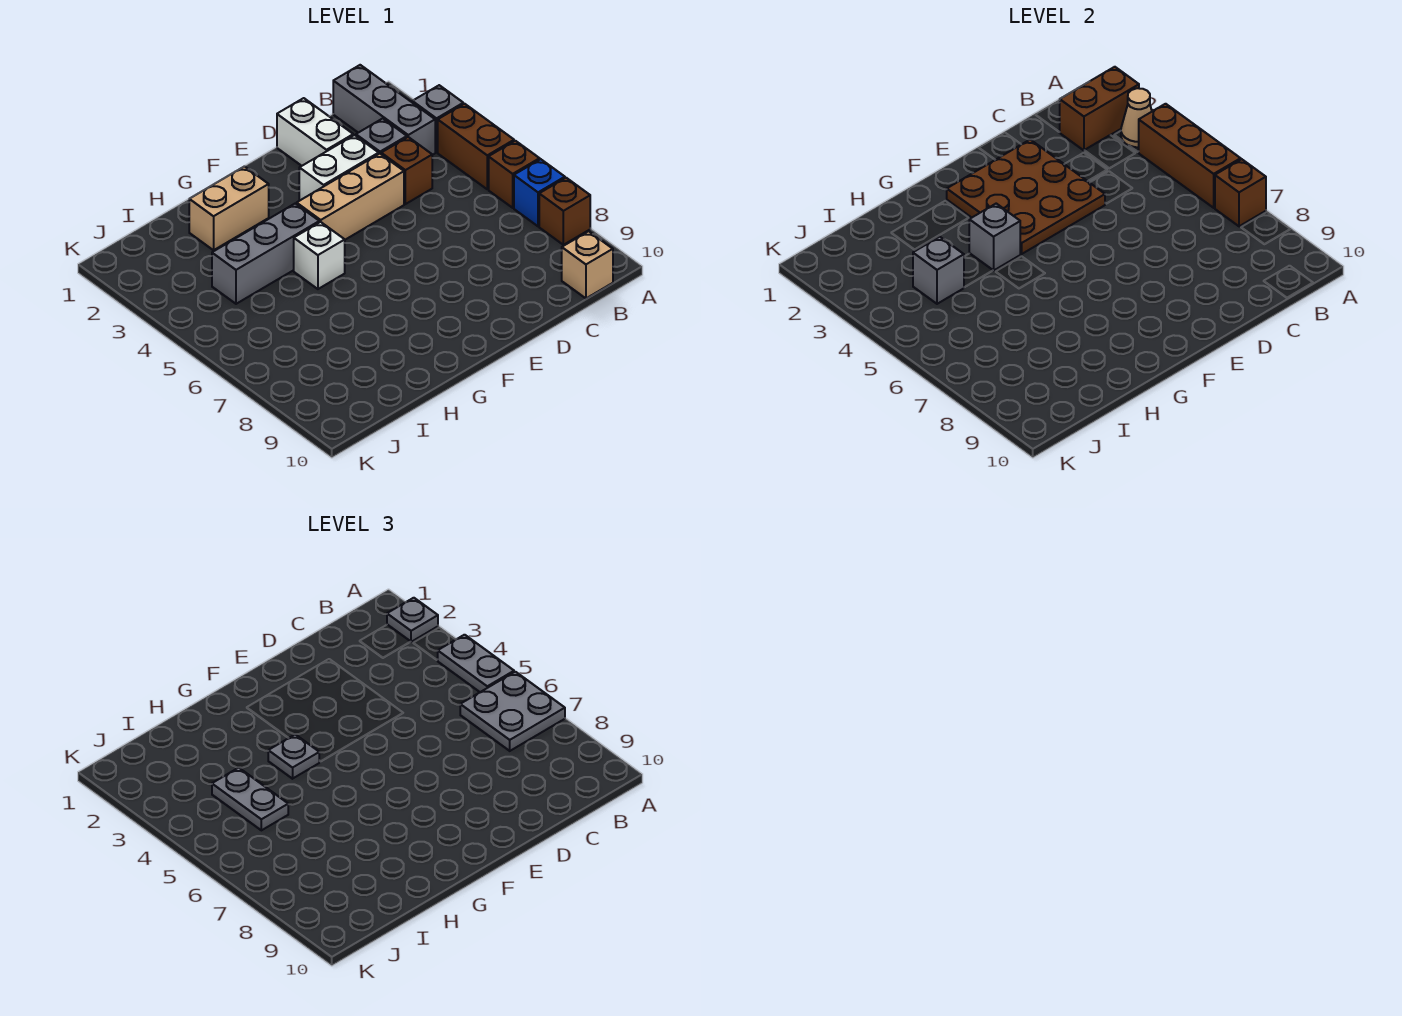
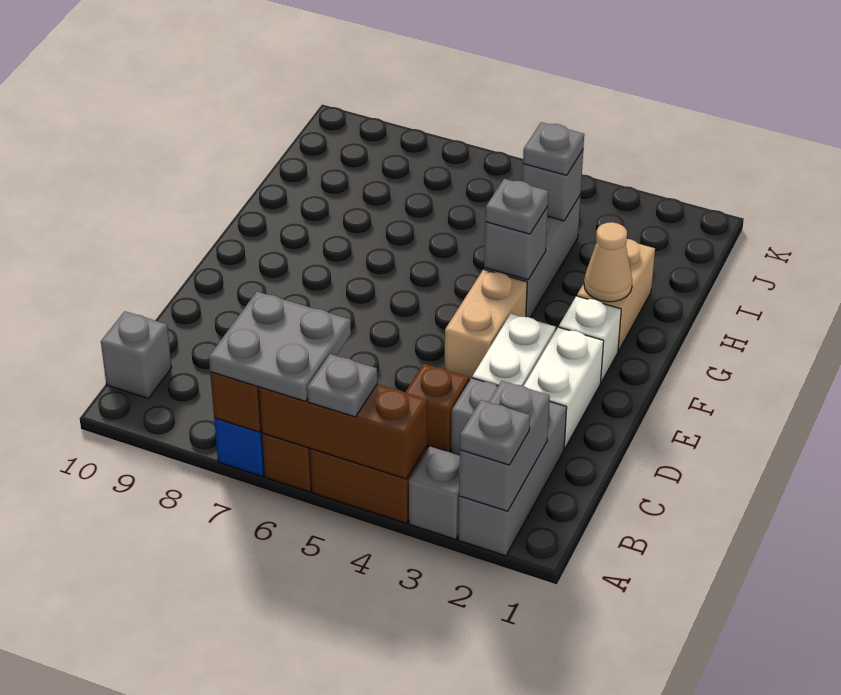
brown brick A2:B2 level 2 -> grey brick A2:B2 level 2
tan cone A3 level 2 -> tan cone G2 level 2
grey plate A4:A5 level 3 -> grey plate A5 level 3
brown brick A8 level 1 -> none
grey brick B1:B3 level 1 -> grey brick A2:C2 level 1
tan brick B10 level 1 -> grey brick B10 level 1
white brick D1:D2 level 1 -> white brick D2:E2 level 1
brown plate D2:F4 level 2 -> none
tan brick D4:F4 level 1 -> tan brick E4:F4 level 1
white brick G5 level 1 -> white brick F2 level 1
grey plate I4:I5 level 3 -> grey plate I4 level 3

